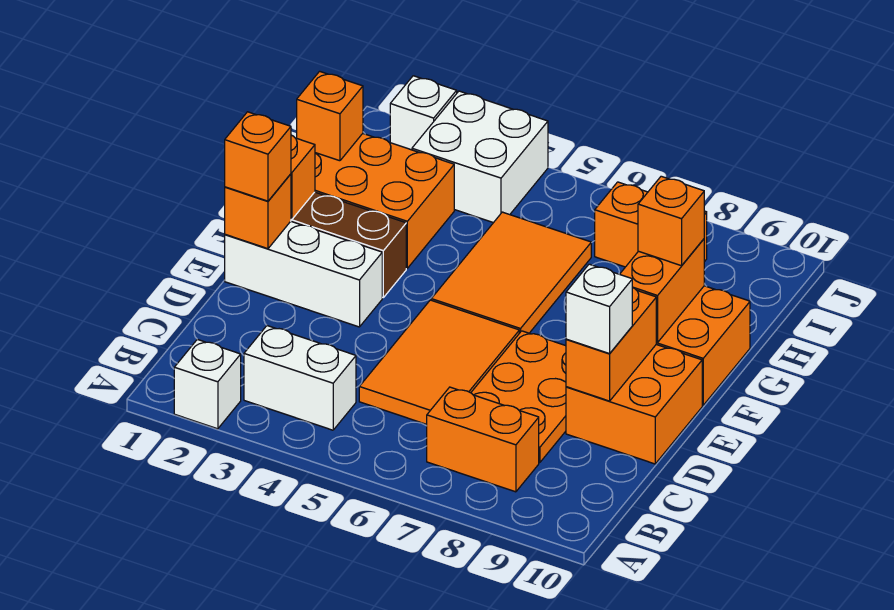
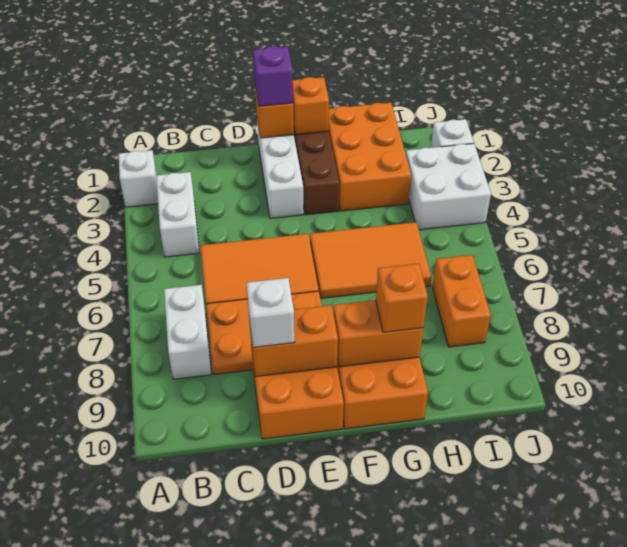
orange brick B7:B8 level 1 -> white brick B7:B8 level 1
orange brick E1 level 3 -> purple brick E1 level 3
orange brick H1 level 2 -> none

